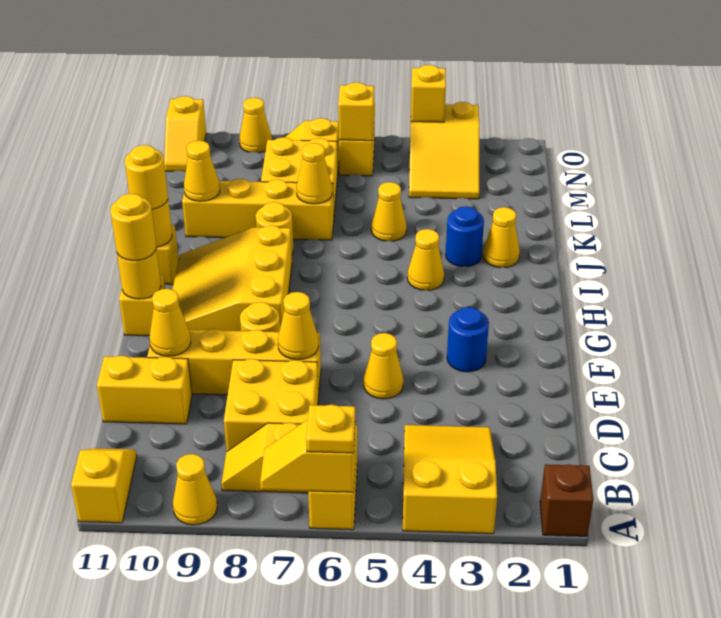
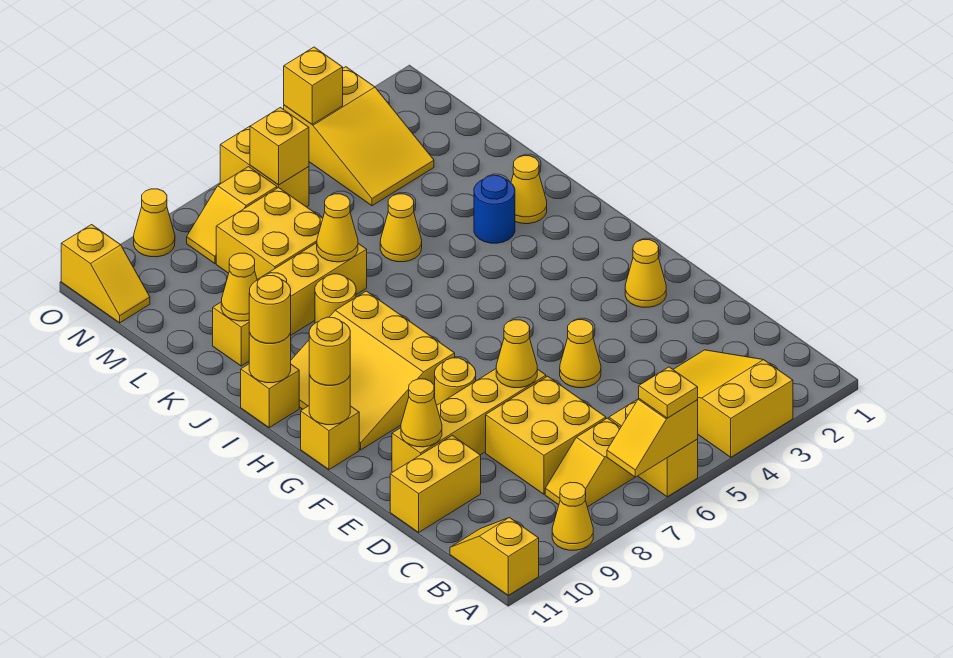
brown brick A1 level 1 -> none
blue round brick F3 level 1 -> none
yellow cone I4 level 1 -> yellow cone F2 level 1

